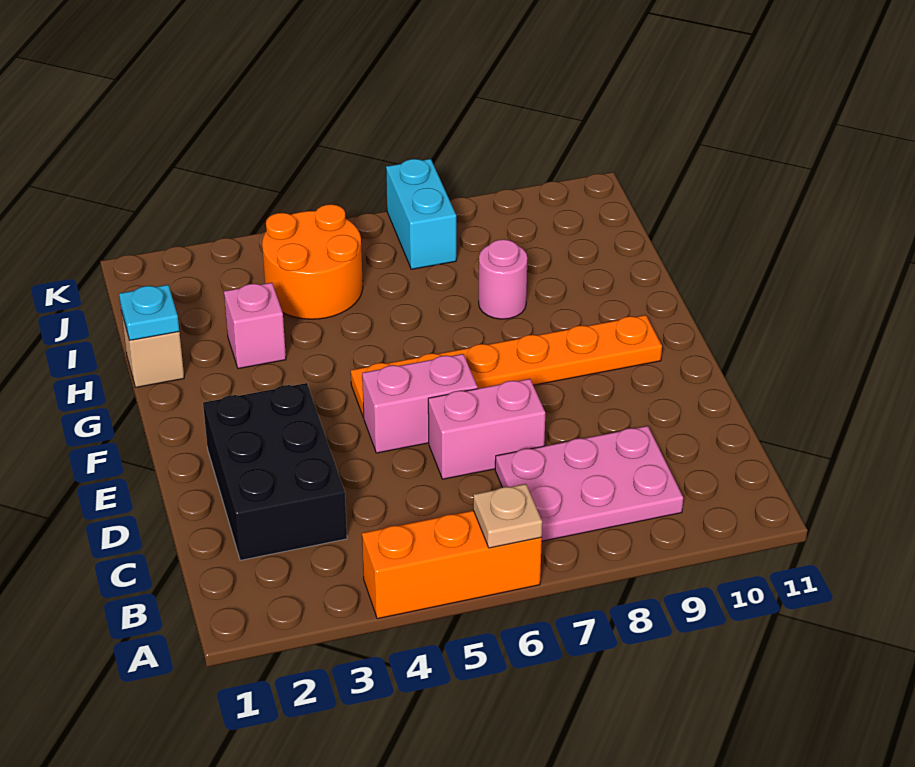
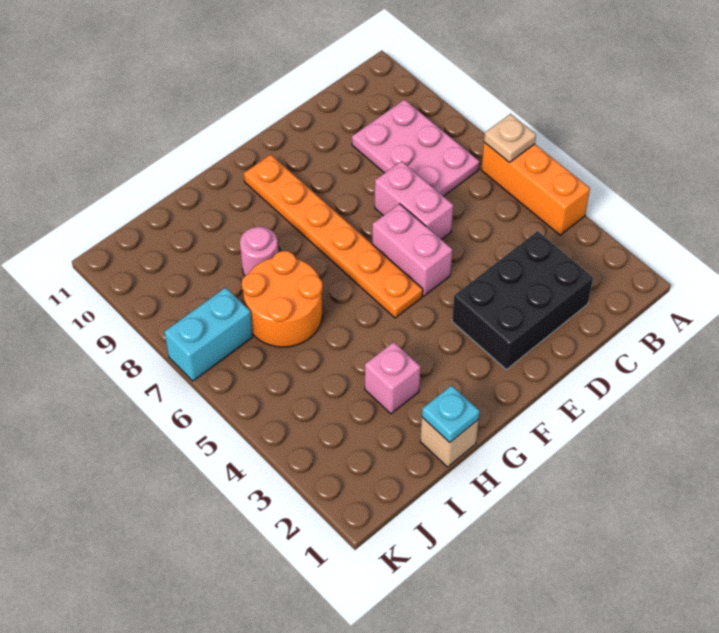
orange round brick I4:J5 level 1 -> orange round brick H6:I7 level 1

